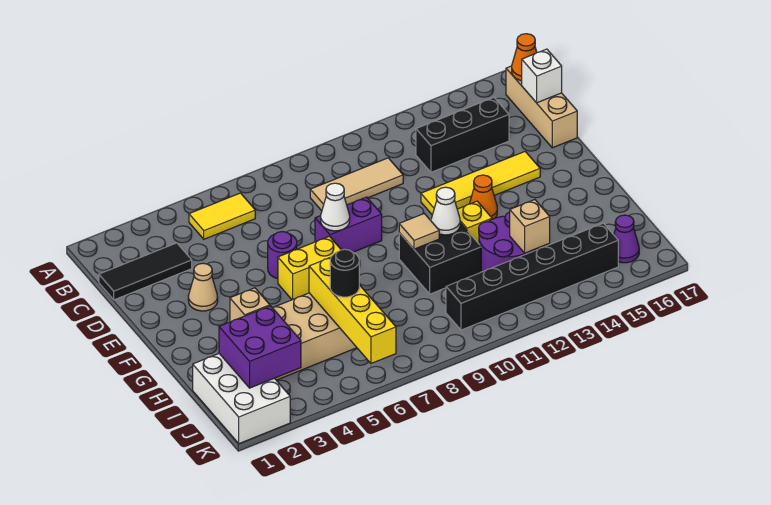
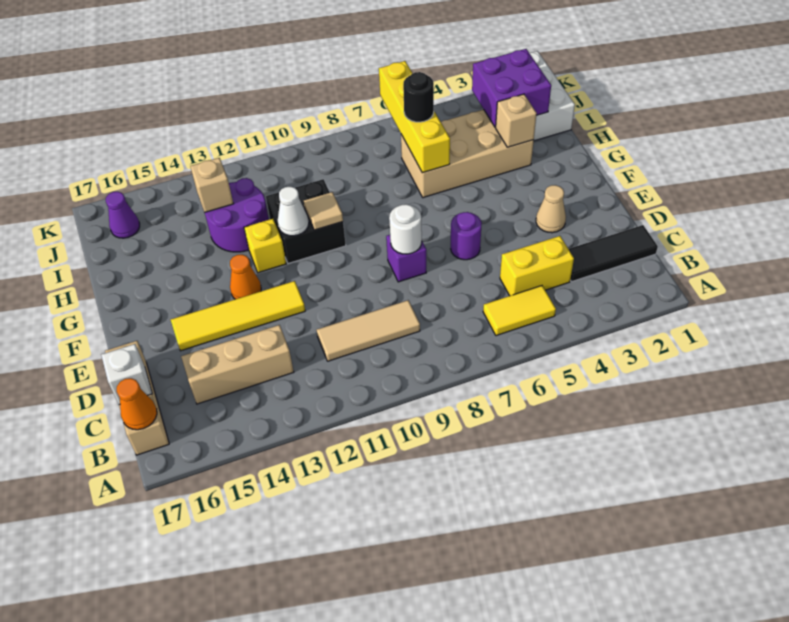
black brick C13:C15 level 1 -> tan brick C13:C15 level 1
purple brick E8:E9 level 1 -> purple brick E8 level 1
white cone E8 level 2 -> white round brick E8 level 2
yellow brick F6:F7 level 1 -> yellow brick C4:C5 level 1
black brick J10:J15 level 1 -> none

